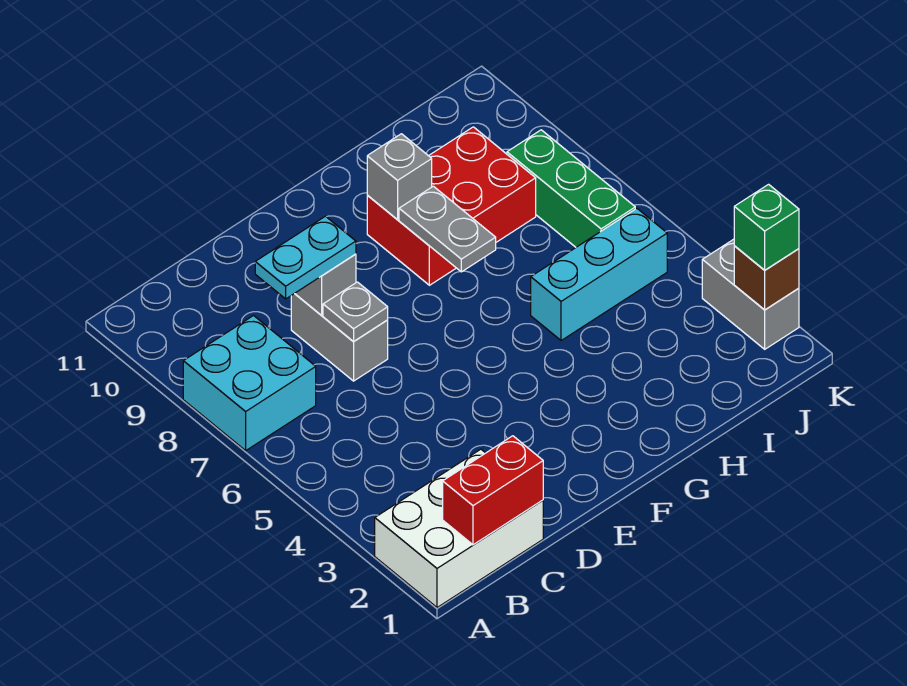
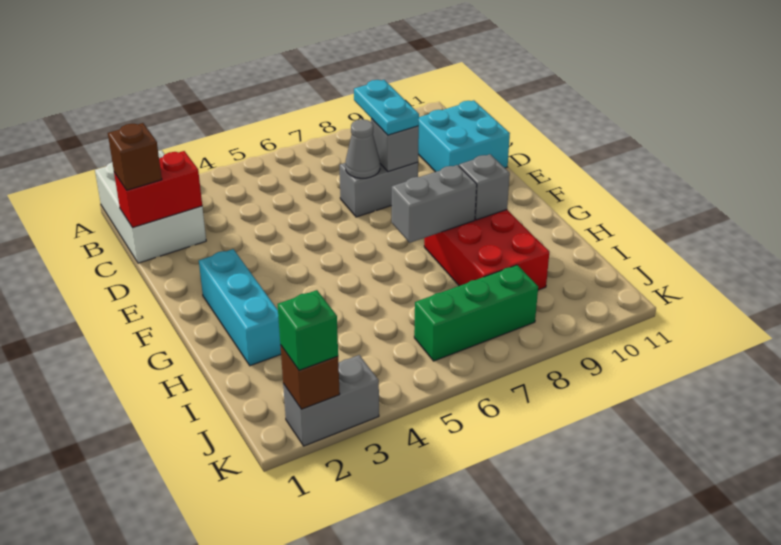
cyan brick A7:B8 level 1 -> cyan brick C10:D11 level 1
red brick B1:C1 level 2 -> red brick C1:C2 level 2
none -> brown brick C1 level 3
grey plate D7 level 2 -> grey cone D7 level 2
grey plate G7:G8 level 2 -> grey brick G7:G8 level 2
cyan brick H5:J5 level 1 -> cyan brick F2:H2 level 1

